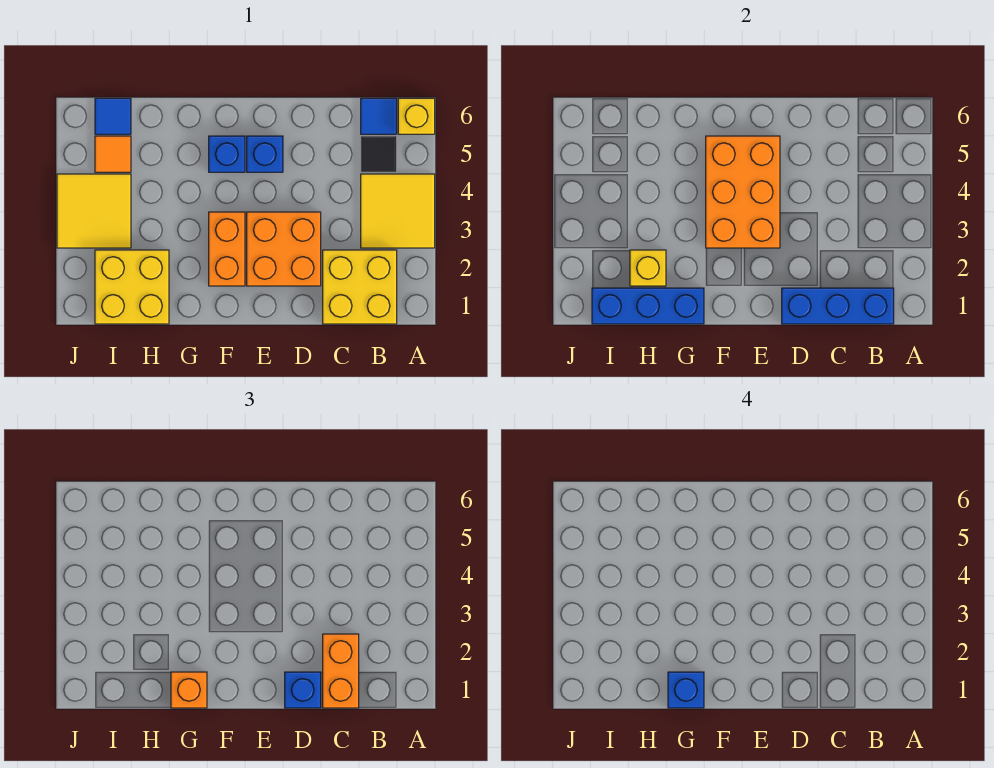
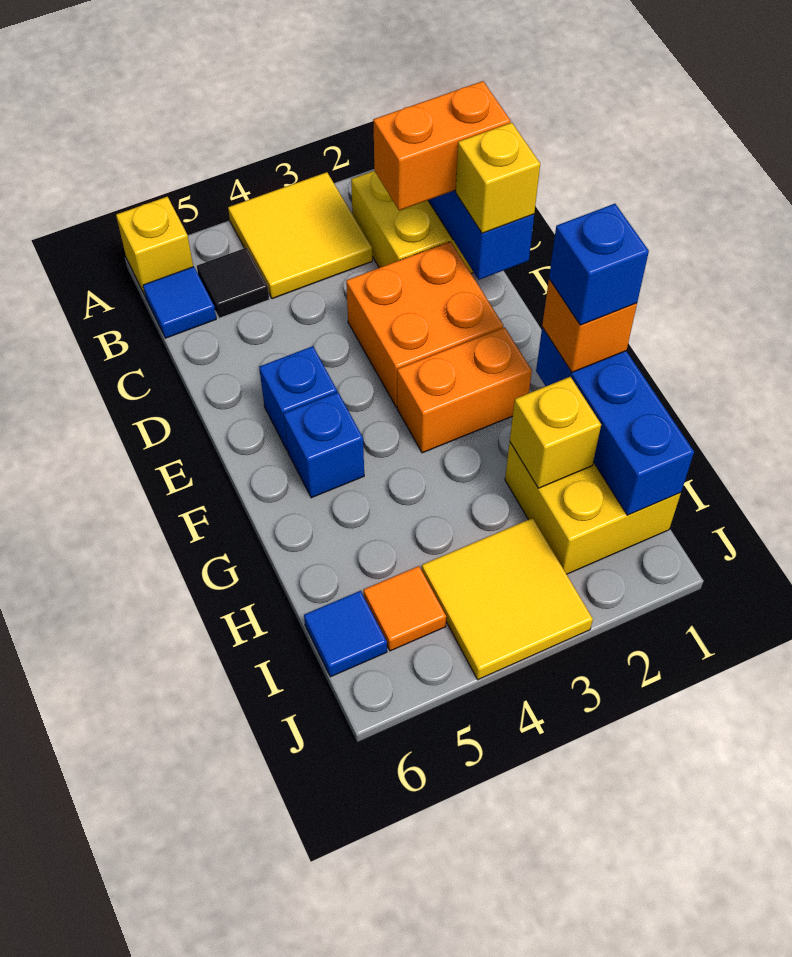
blue brick D1 level 3 -> yellow brick D1 level 3
orange brick E3:F5 level 2 -> none

